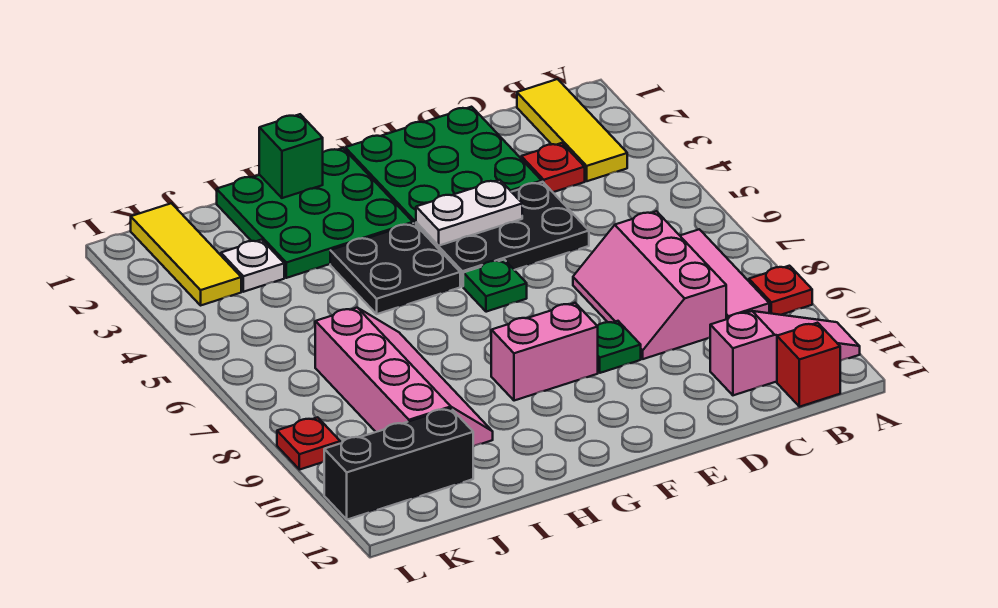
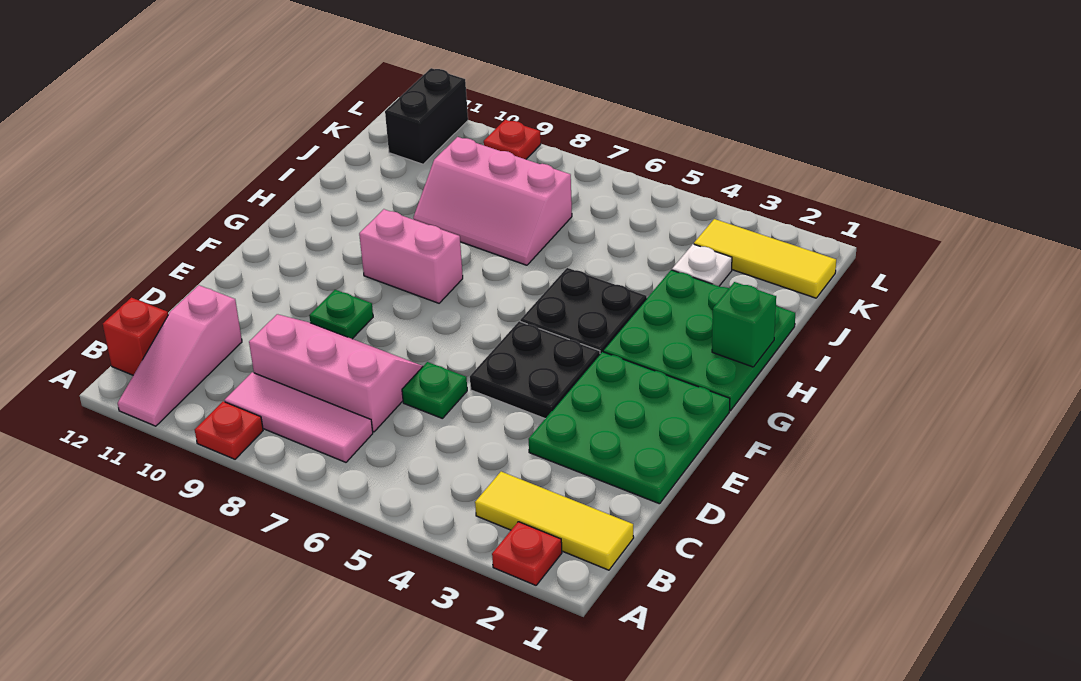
red plate C3 level 1 -> red plate A2 level 1
black plate D4:F5 level 1 -> black plate E4:F5 level 1
white plate E4:F4 level 2 -> none
green plate F6 level 1 -> green plate D6 level 1
pink brick F9:G9 level 1 -> pink brick G8:G9 level 1
pink slope I7:J10 level 1 top J -> pink slope I7:J9 level 1 top J
black brick J11:L11 level 1 -> black brick K11:L11 level 1

